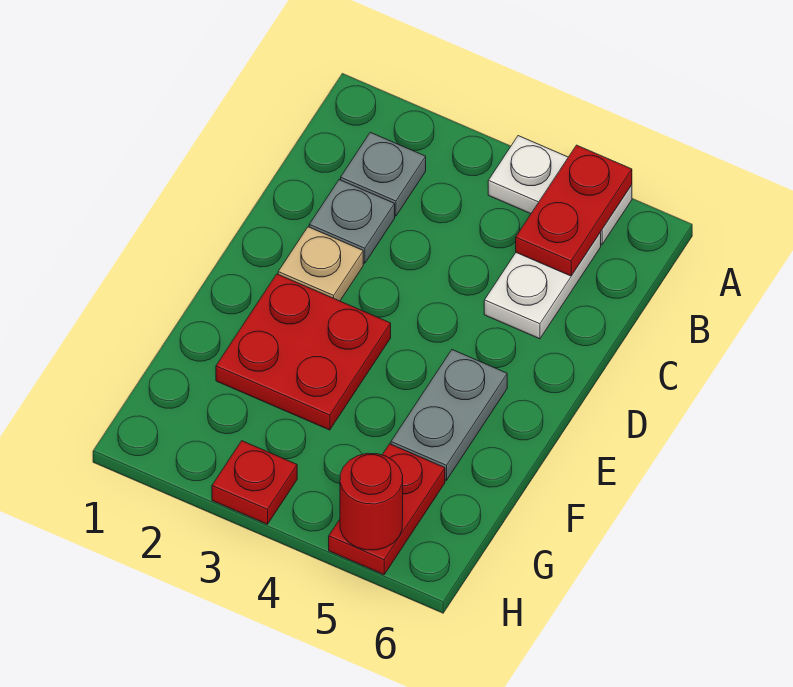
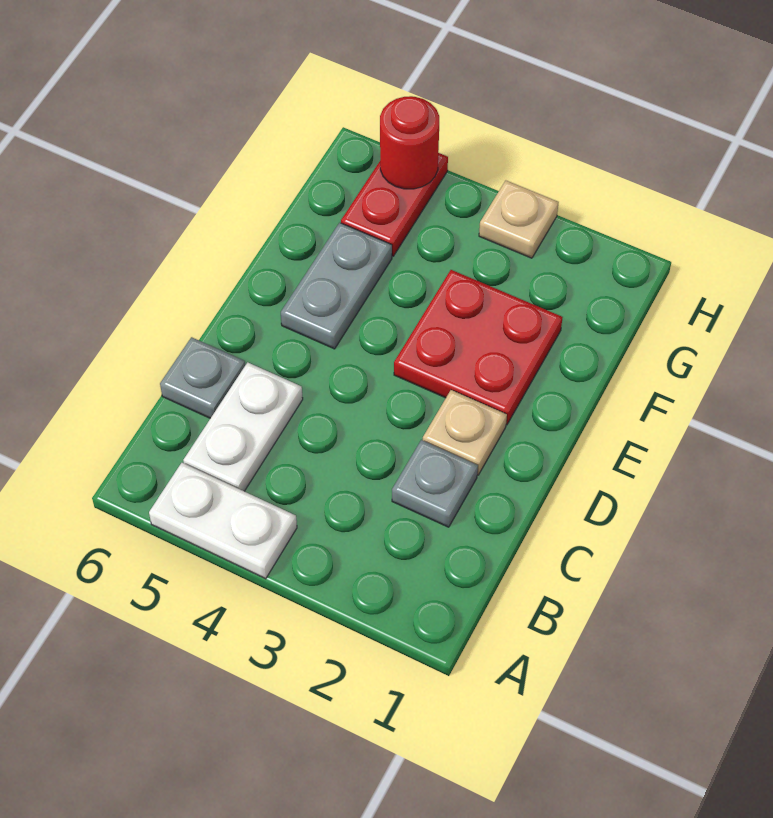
red plate A5:B5 level 2 -> none
grey plate B2 level 1 -> grey plate C6 level 1
red plate H3 level 1 -> tan plate H3 level 1

